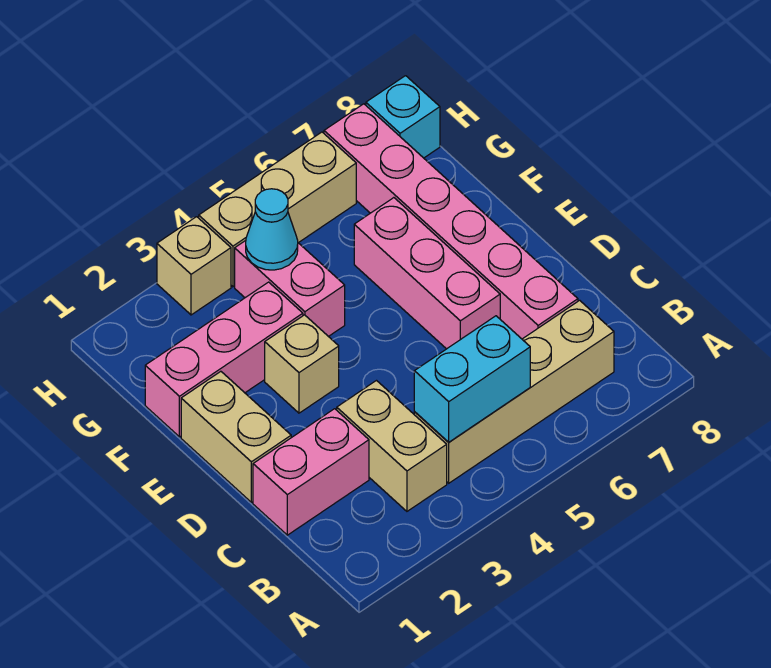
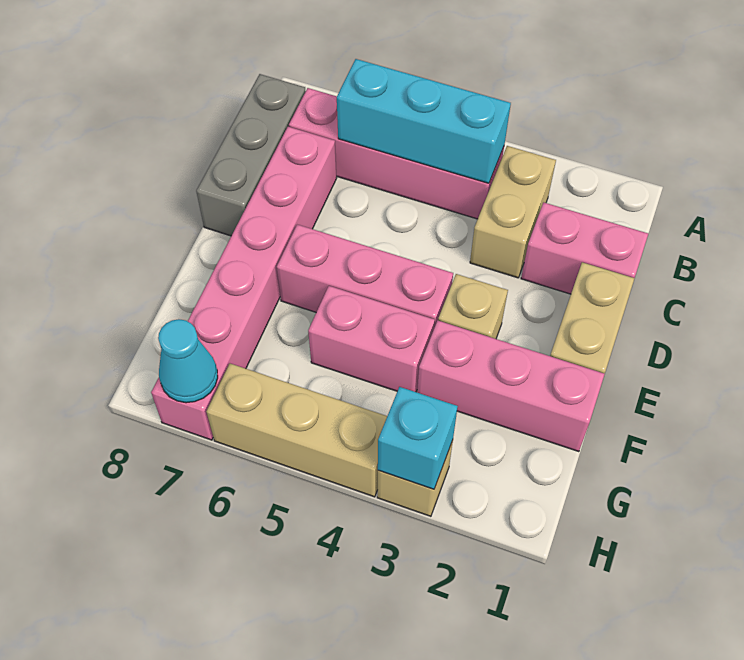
tan brick B4:B7 level 1 -> pink brick B4:B7 level 1
cyan brick B4:B5 level 2 -> cyan brick B4:B6 level 2
none -> grey brick B8:D8 level 1
pink brick D6:F6 level 1 -> pink brick E4:E6 level 1
pink brick F4:G4 level 1 -> pink brick F4:F5 level 1
cyan cone G4 level 2 -> cyan cone H7 level 2
cyan brick H8 level 1 -> cyan brick H3 level 2

